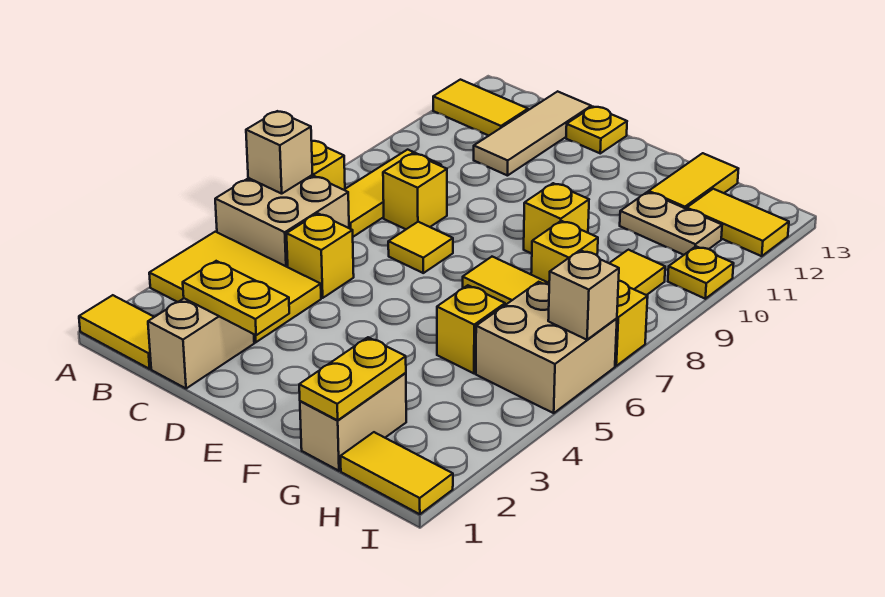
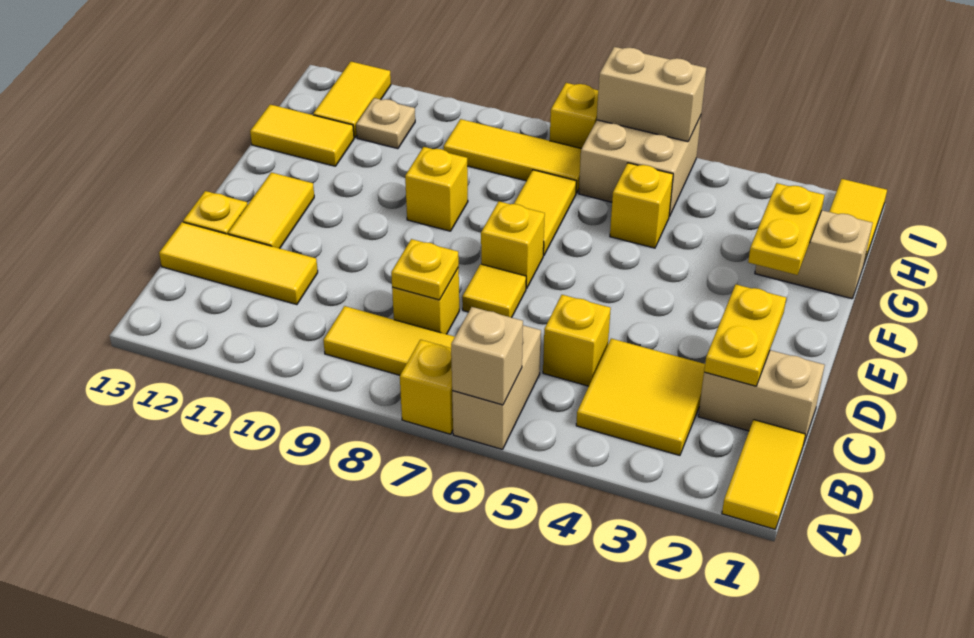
yellow tile A3:C4 level 1 -> yellow tile B3:C4 level 1
tan brick A5:B6 level 1 -> tan brick A6:B6 level 1
yellow tile A12:B12 level 1 -> yellow tile D12:E12 level 1
tan tile C11:C13 level 1 -> yellow tile C11:C13 level 1
yellow plate G1:G2 level 2 -> yellow plate F2:G2 level 2
yellow brick G8 level 1 -> yellow brick E7 level 1
tan plate G11:H11 level 1 -> tan plate H11 level 1
tan brick I6 level 2 -> tan brick I5:I6 level 2
yellow plate I10 level 1 -> yellow plate C8 level 2

